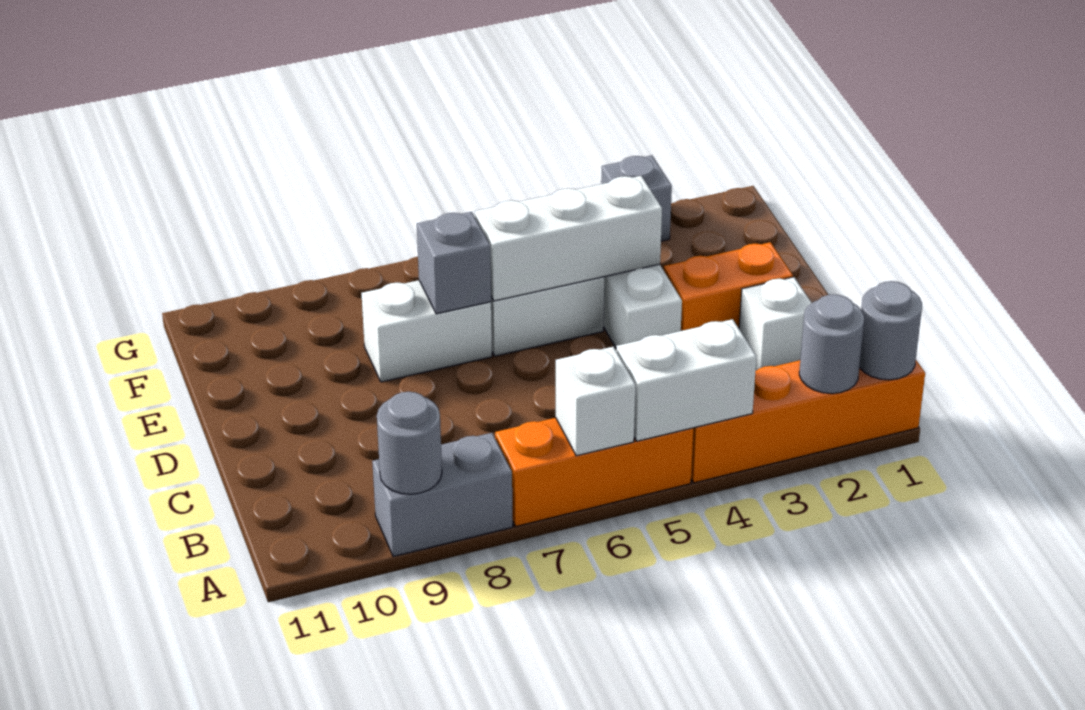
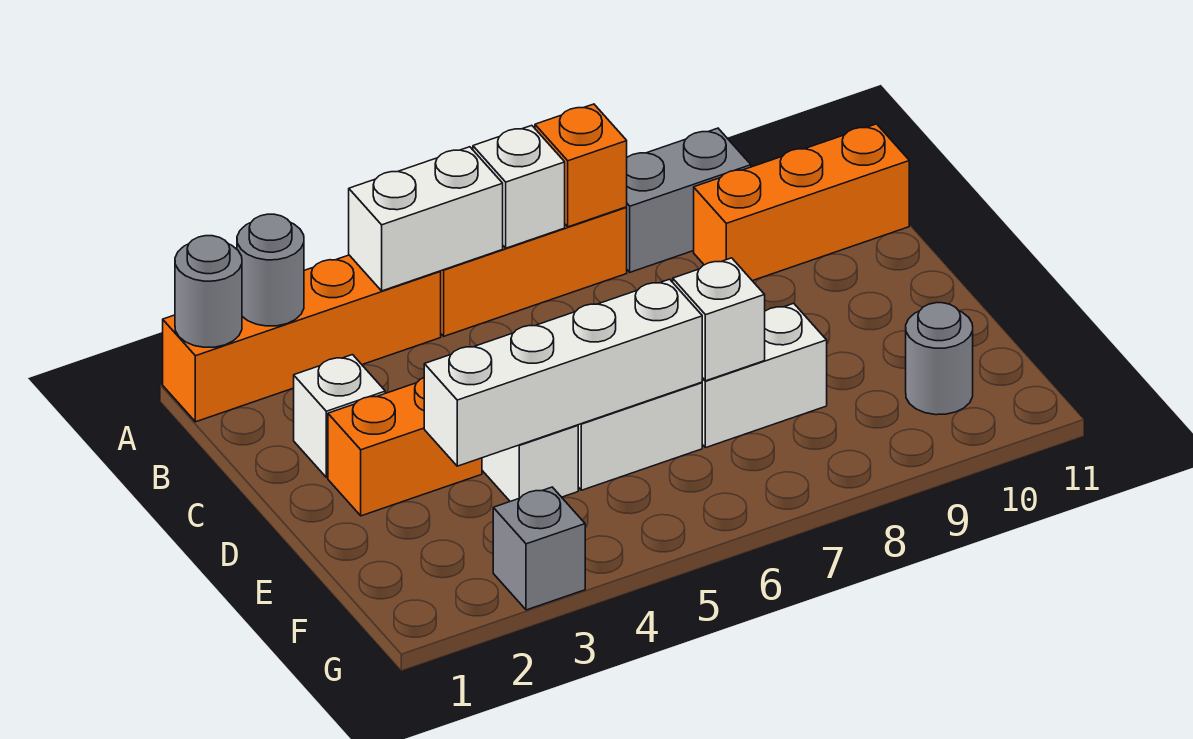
none -> orange brick A7 level 2
grey round brick A9 level 2 -> grey round brick F10 level 1
none -> orange brick B9:B11 level 1
white brick E4:E6 level 2 -> white brick E3:E6 level 2
grey brick E7 level 2 -> white brick E7 level 2

